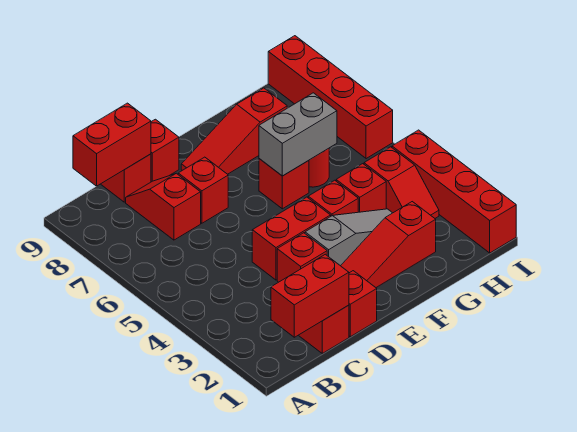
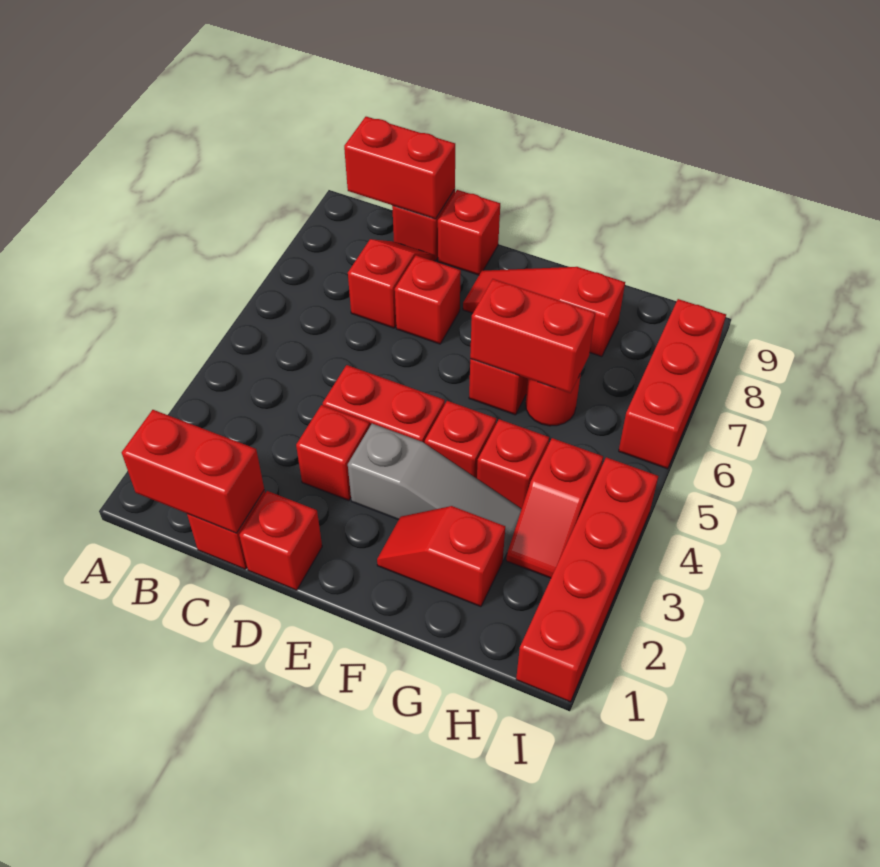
red slope E2:G2 level 1 top G -> red slope F2:G2 level 1 top G
grey brick F6:G6 level 2 -> red brick F6:G6 level 2
red brick I6:I9 level 1 -> red brick I6:I8 level 1

